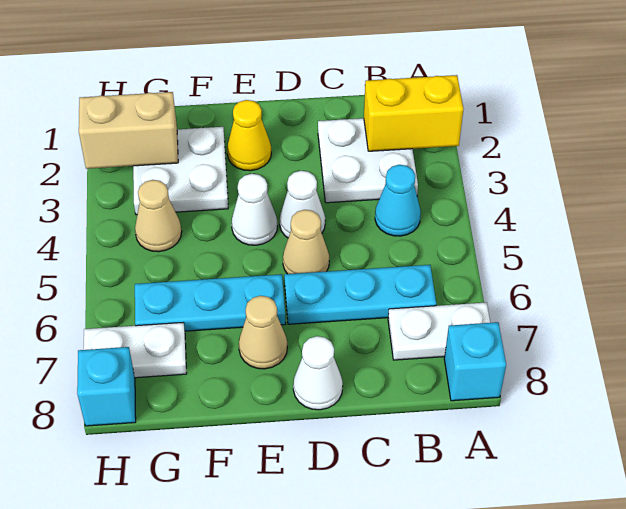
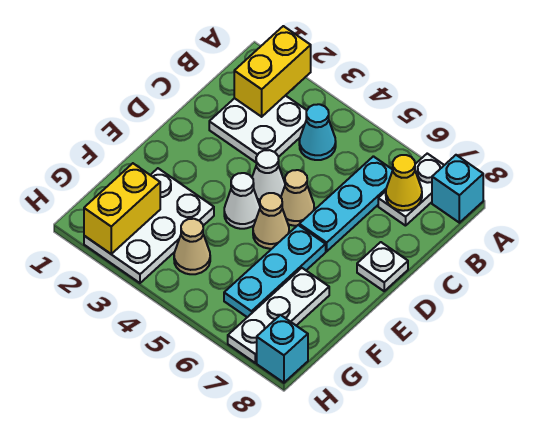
white cone D8 level 1 -> white plate D8 level 1
yellow cone E2 level 1 -> yellow cone B7 level 2
tan cone E7 level 1 -> tan cone E5 level 1
white plate F2:G3 level 1 -> white plate F2:H3 level 1
tan brick G2:H2 level 2 -> yellow brick G2:H2 level 2
white plate G7:H7 level 1 -> white plate F7:H7 level 1

